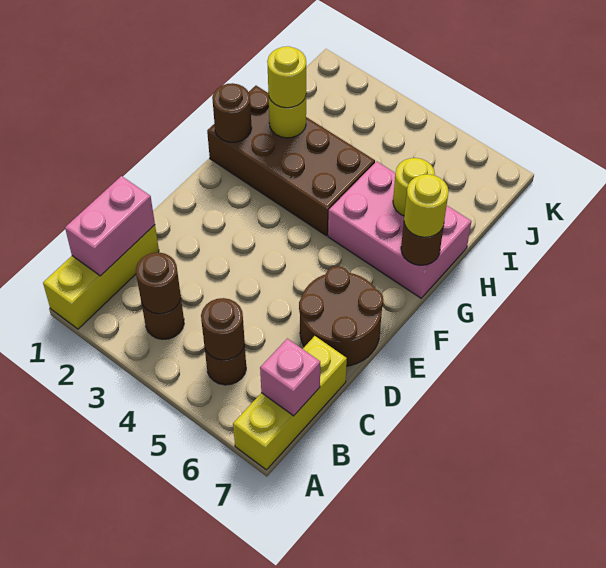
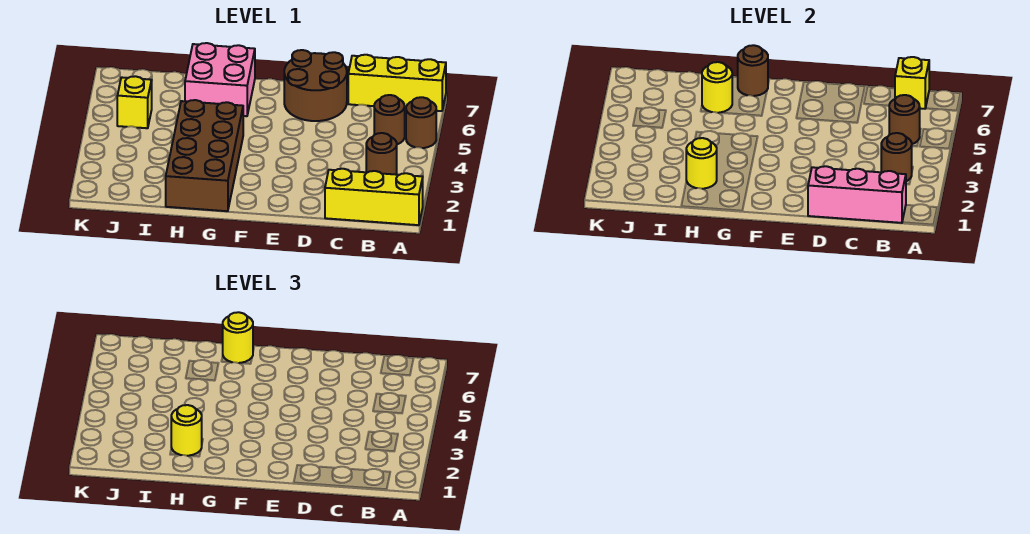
pink brick B1:C1 level 2 -> pink brick B1:D1 level 2
pink brick B7 level 2 -> yellow brick B7 level 2
brown round brick G1 level 2 -> brown round brick A5 level 1
pink brick G5:H7 level 1 -> pink brick G6:H7 level 1
none -> yellow brick J5 level 1

